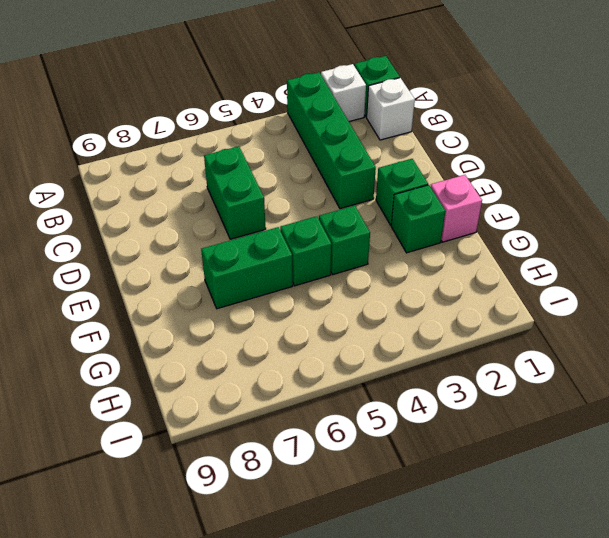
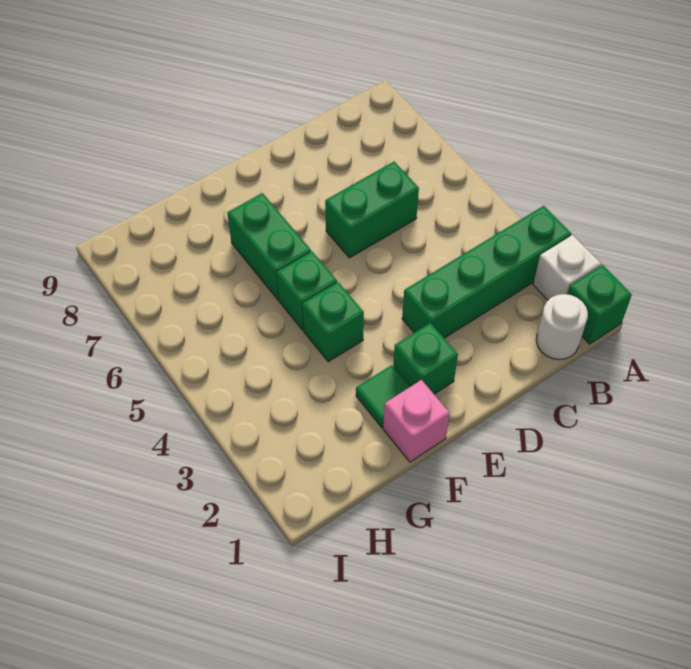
white brick B1 level 1 -> white round brick B1 level 1
green brick F2 level 1 -> green tile F2 level 1

